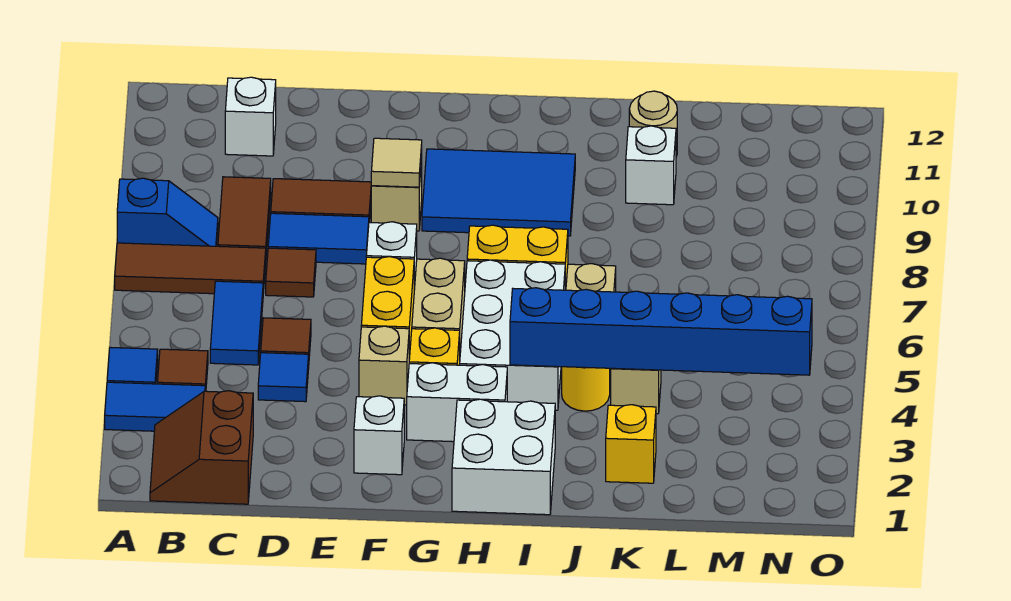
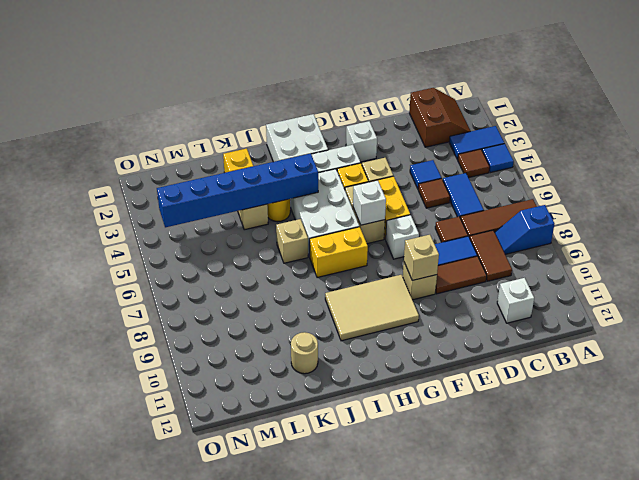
tan tile F9 level 2 -> tan brick F9 level 2
blue tile G9:I10 level 1 -> tan tile G9:I10 level 1
white brick K10 level 1 -> white brick G6 level 2

